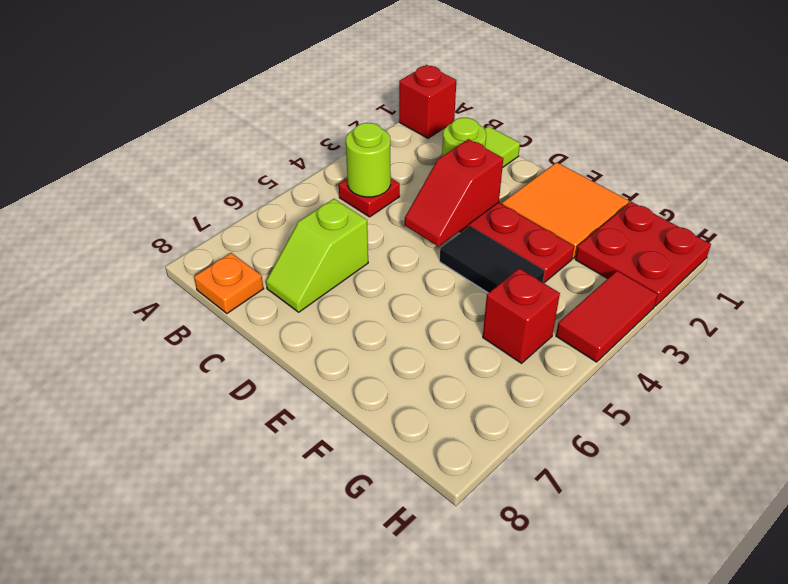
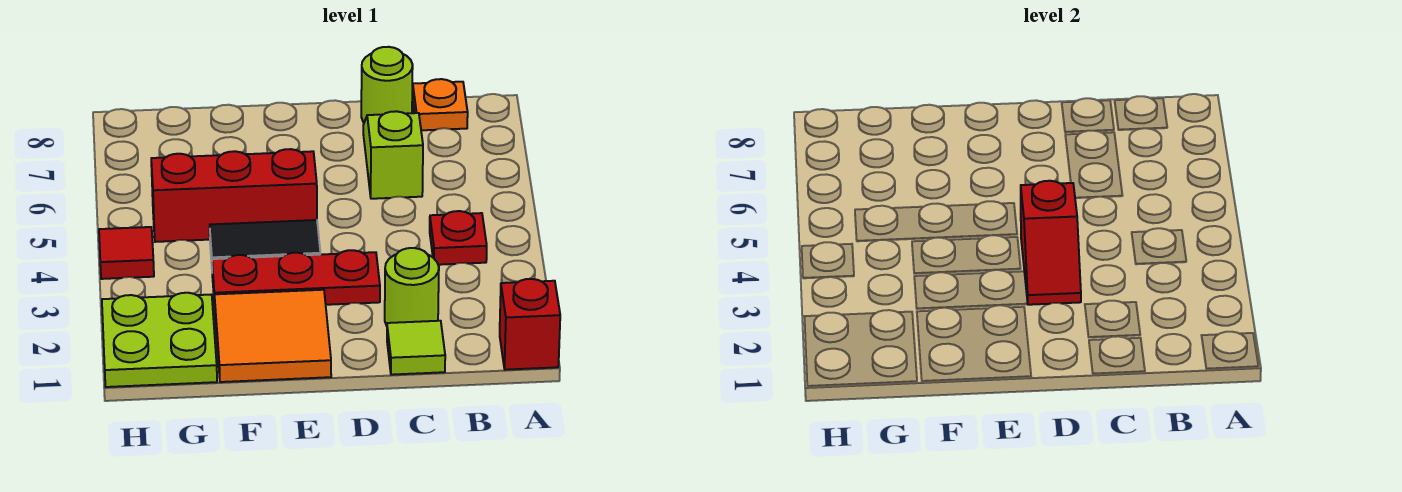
lime round brick B4 level 2 -> lime round brick C8 level 1
red slope D3:D4 level 2 top 3 -> red slope D3:D4 level 2 top 4
red plate G1:H2 level 1 -> lime plate G1:H2 level 1
red brick G5 level 1 -> red brick E5:G5 level 1
red tile H3:H4 level 1 -> red tile H4 level 1

